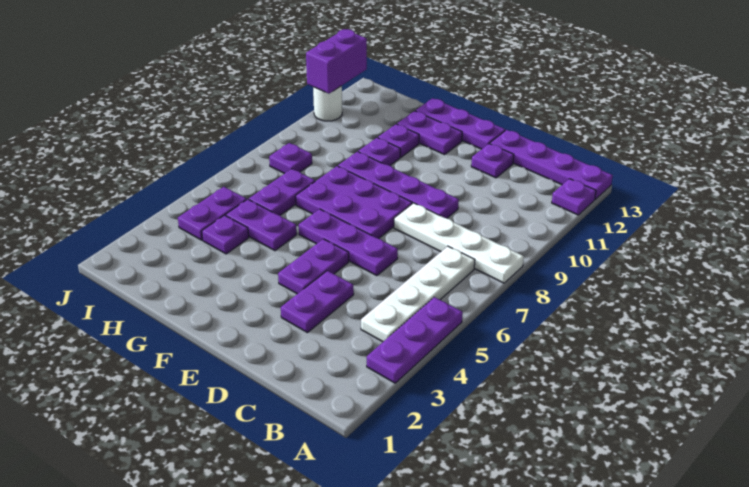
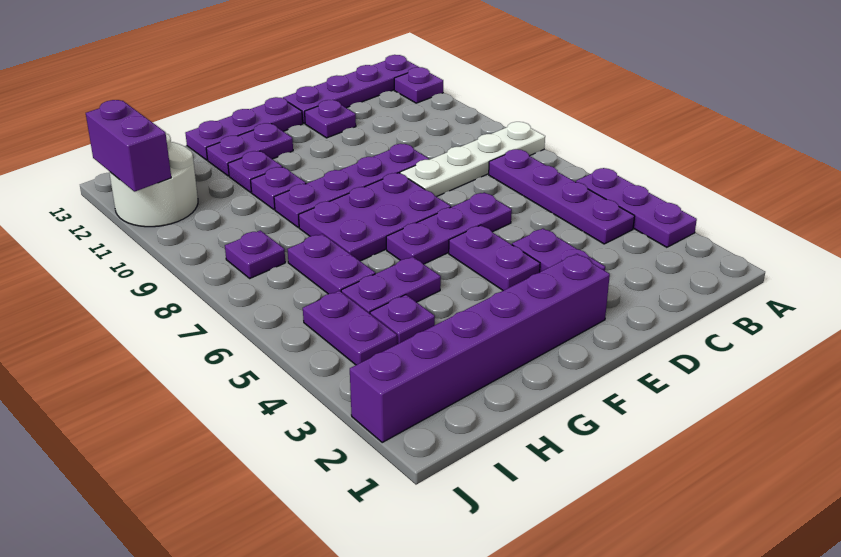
white plate B4:B7 level 1 -> purple plate B4:B7 level 1
none -> purple brick E2:J2 level 1
white round brick J11 level 1 -> white round brick I11:J12 level 1

